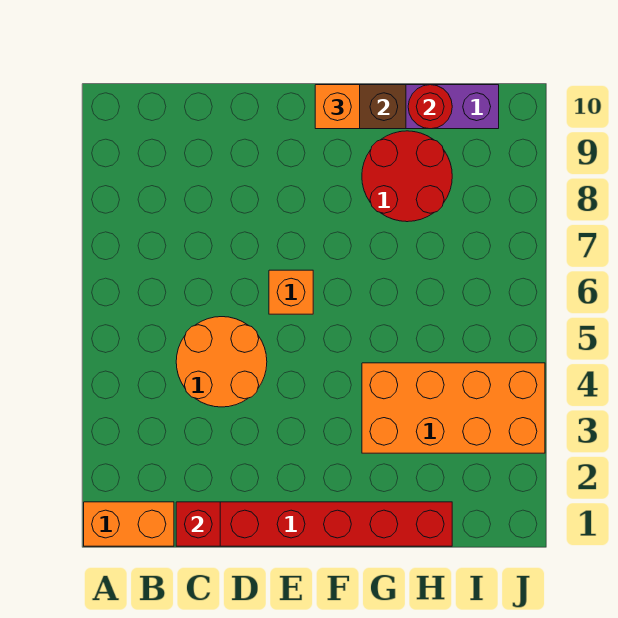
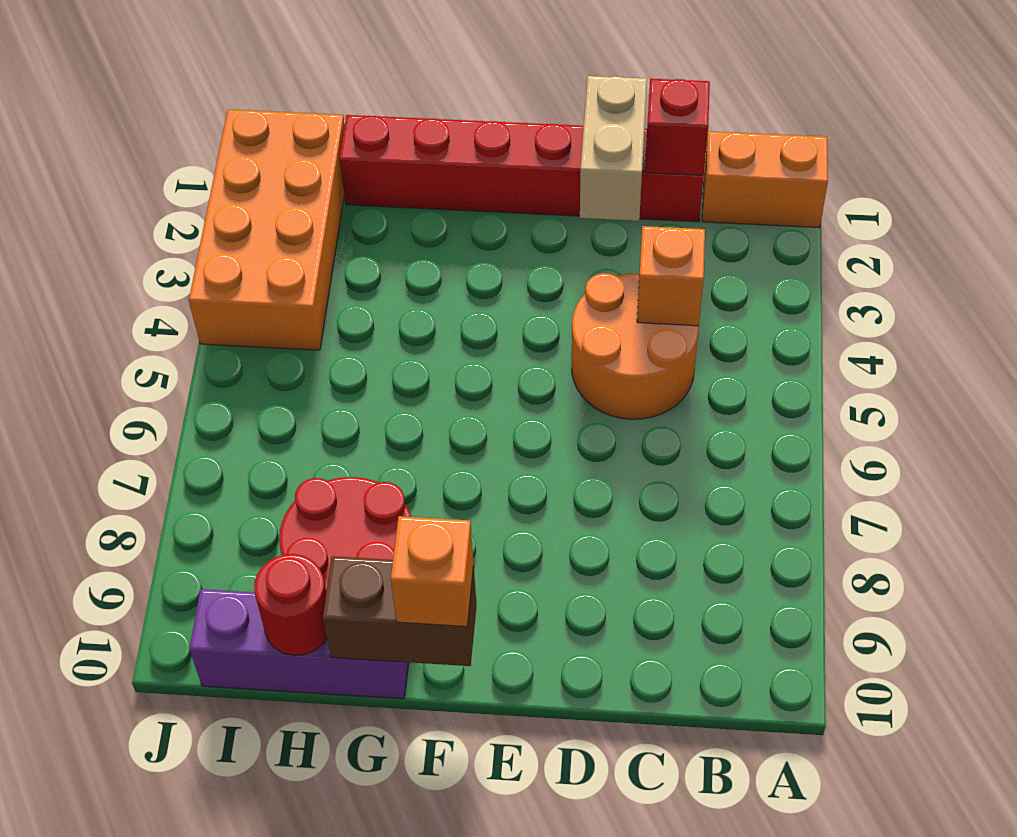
none -> tan brick D1:D2 level 2
orange brick E6 level 1 -> orange brick C4 level 2
orange brick G3:J4 level 1 -> orange brick I1:J4 level 1

